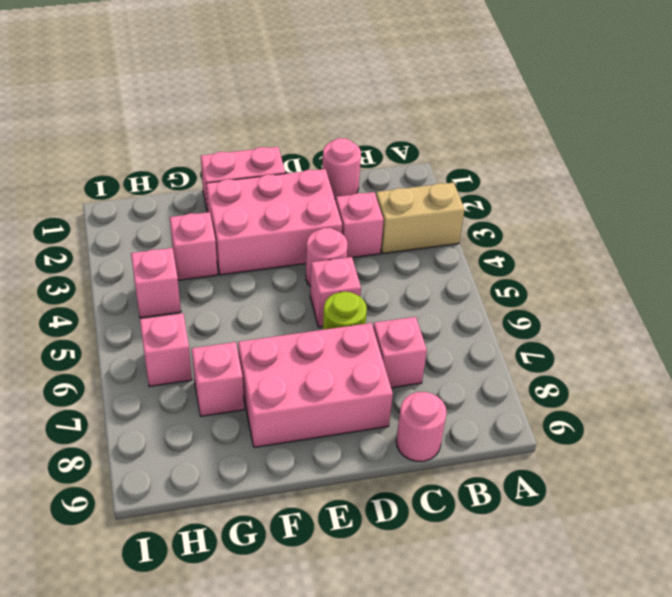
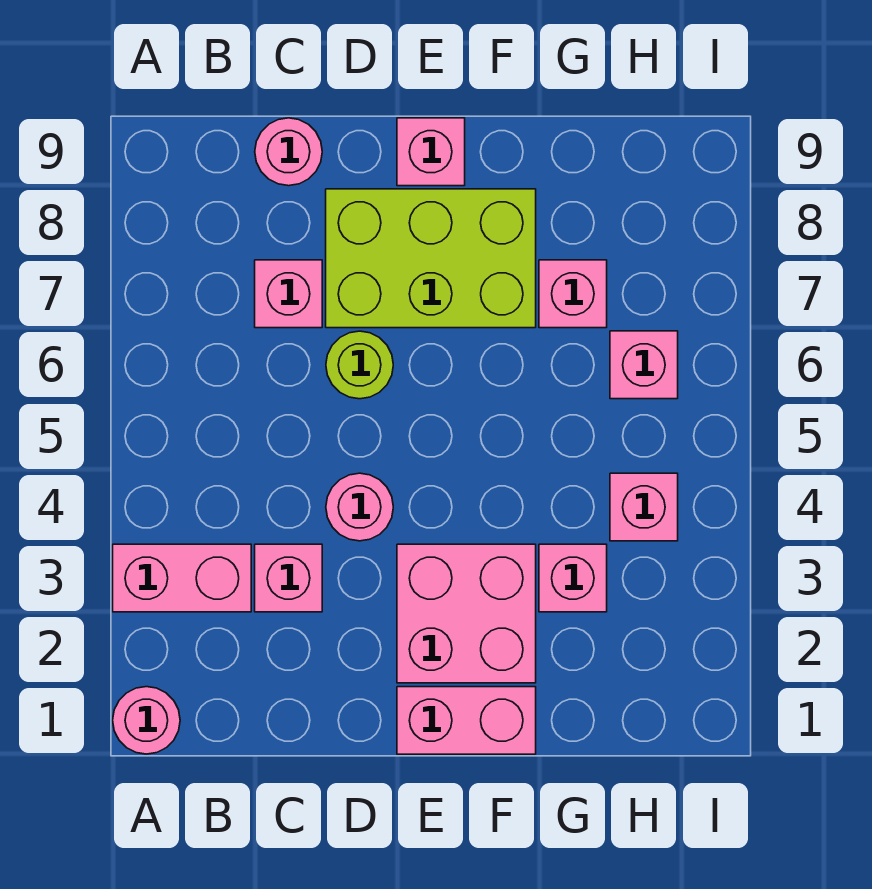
tan brick A3:B3 level 1 -> pink brick A3:B3 level 1
pink round brick C1 level 1 -> pink round brick A1 level 1
pink brick D2:F3 level 1 -> pink brick E2:F3 level 1
pink brick D5 level 1 -> pink brick E9 level 1
pink brick D7:F8 level 1 -> lime brick D7:F8 level 1

